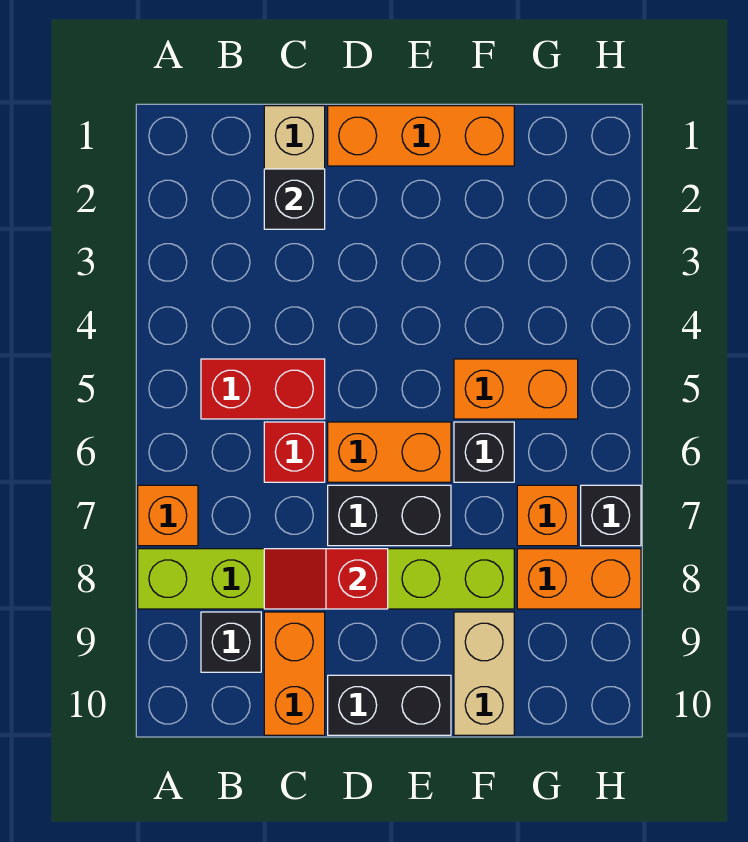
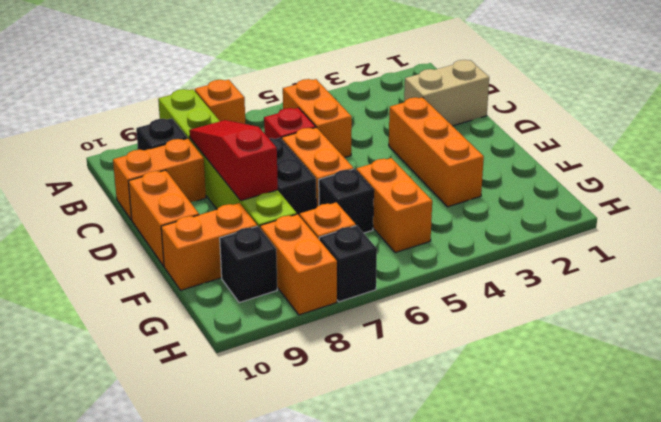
red brick B5:C5 level 1 -> orange brick B5:C5 level 1
black brick C2 level 2 -> black brick G9 level 1
red slope C8:D8 level 2 top D -> red slope C8:E8 level 2 top E
orange brick D1:F1 level 1 -> orange brick D3:F3 level 1
black brick D10:E10 level 1 -> orange brick D10:E10 level 1
tan brick F9:F10 level 1 -> orange brick F9:F10 level 1

